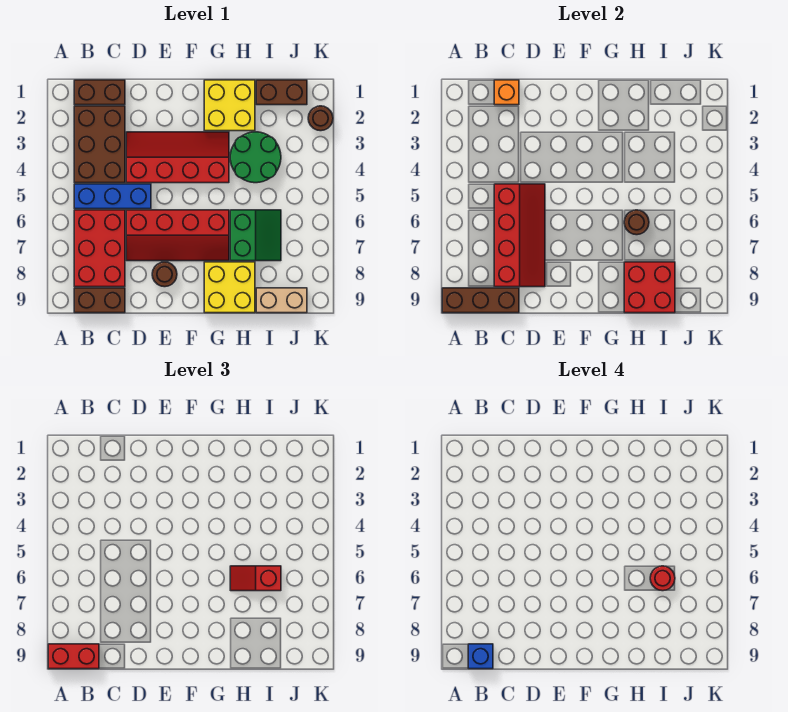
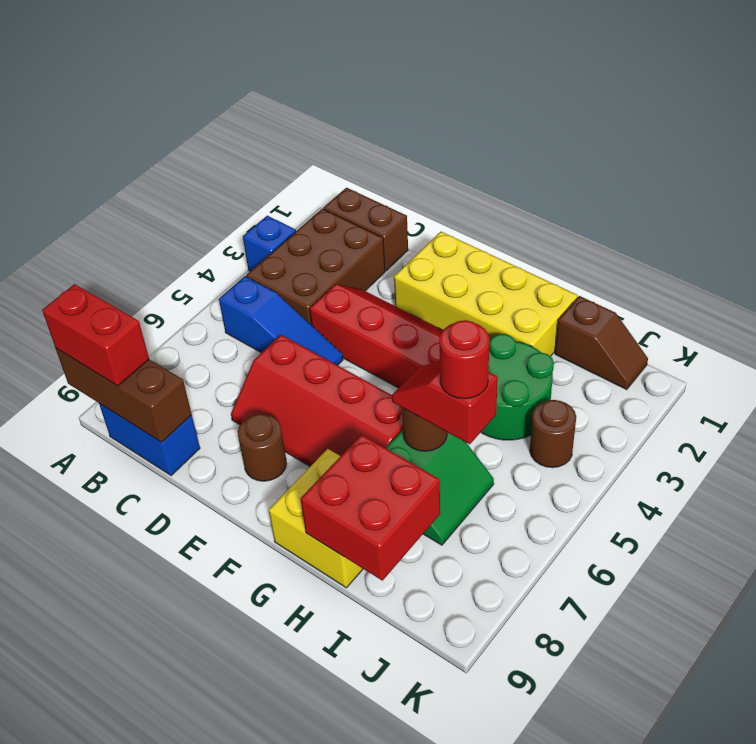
blue brick B5:D5 level 1 -> blue slope B5:D5 level 1 top B
red brick B6:C8 level 1 -> none
brown brick B9:C9 level 1 -> blue brick B9:C9 level 1
blue brick B9 level 4 -> blue brick A3 level 1
orange brick C1 level 2 -> none
red slope C5:D8 level 2 top C -> none
yellow brick G1:H2 level 1 -> yellow brick E1:H2 level 1
brown brick I1:J1 level 1 -> brown slope I1:J1 level 1 top I
tan brick I9:J9 level 1 -> none
brown round brick K2 level 1 -> brown round brick J4 level 1

